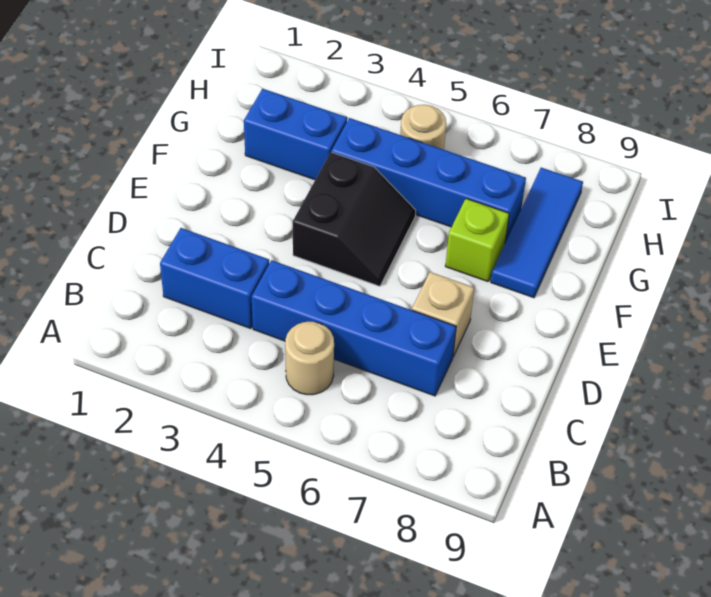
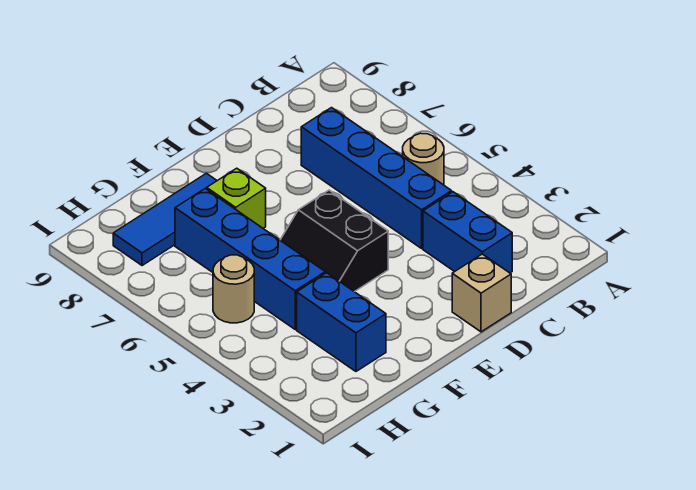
tan brick D7 level 1 -> tan brick D1 level 1
black slope E4:F5 level 1 top 4 -> black slope E4:F5 level 1 top E

